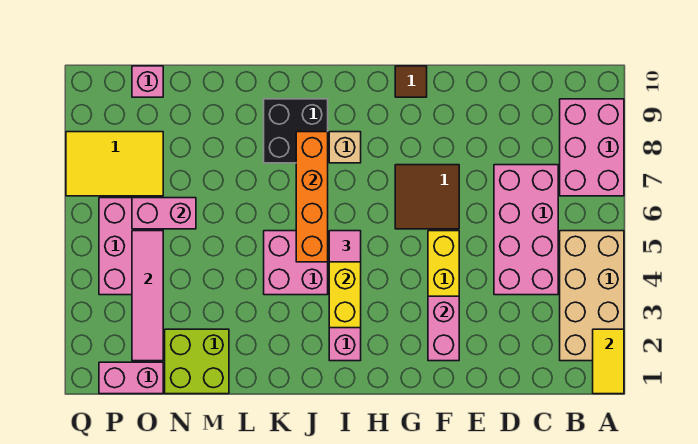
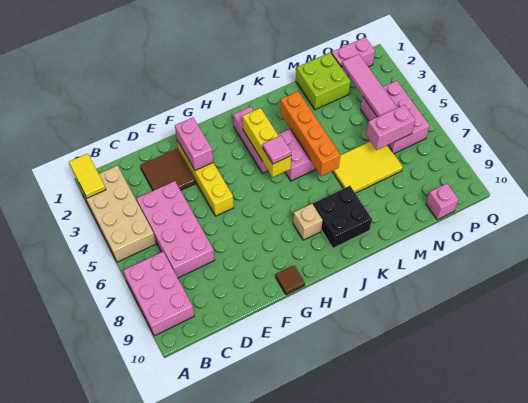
brown tile F6:G7 level 1 -> brown tile D2:E3 level 1
orange brick J5:J8 level 2 -> orange brick K3:K6 level 2
yellow tile O7:Q8 level 1 -> yellow tile L6:N7 level 1

